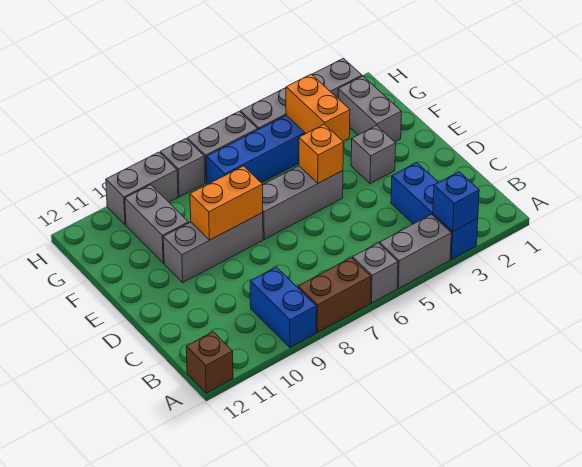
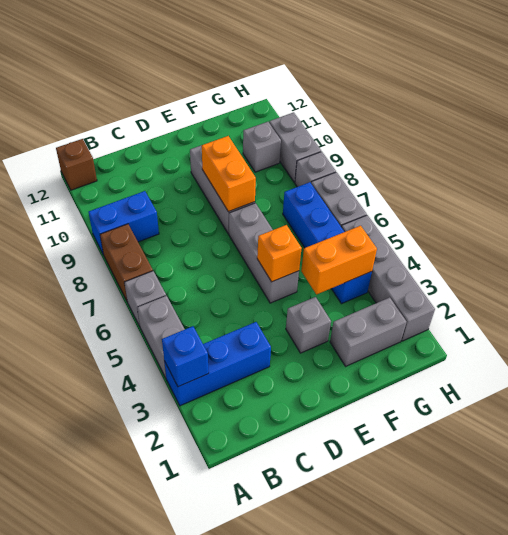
grey brick F10:G10 level 1 -> grey brick G10 level 1

